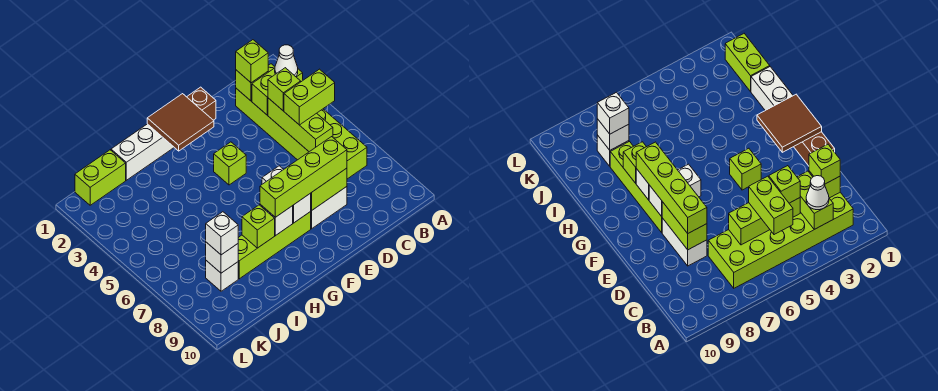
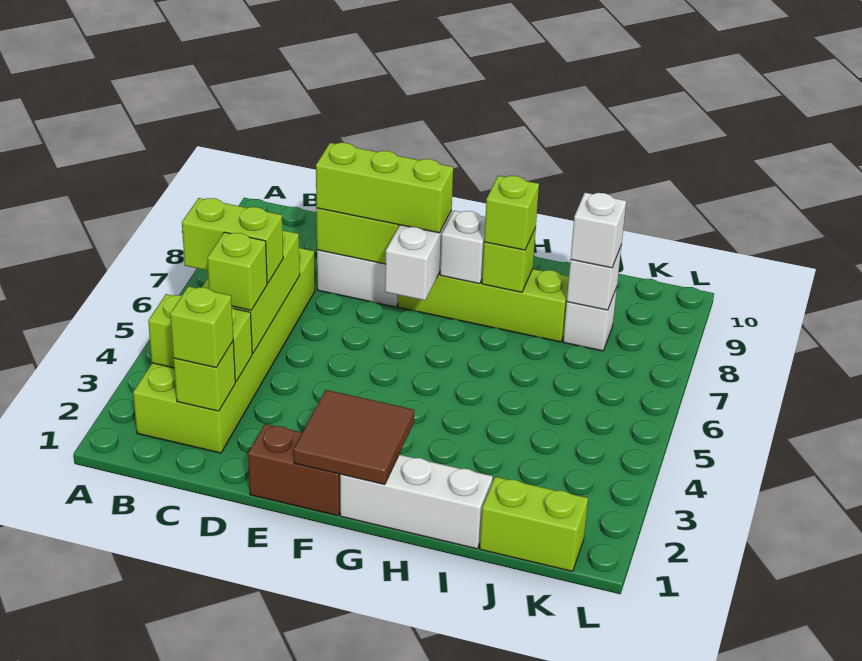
white cone B3 level 3 -> none
lime brick D8:G8 level 3 -> lime brick D8:F8 level 3
lime brick F4 level 1 -> lime brick H8 level 3

